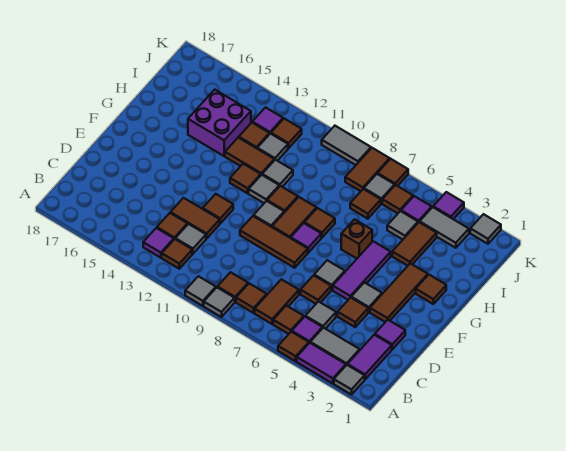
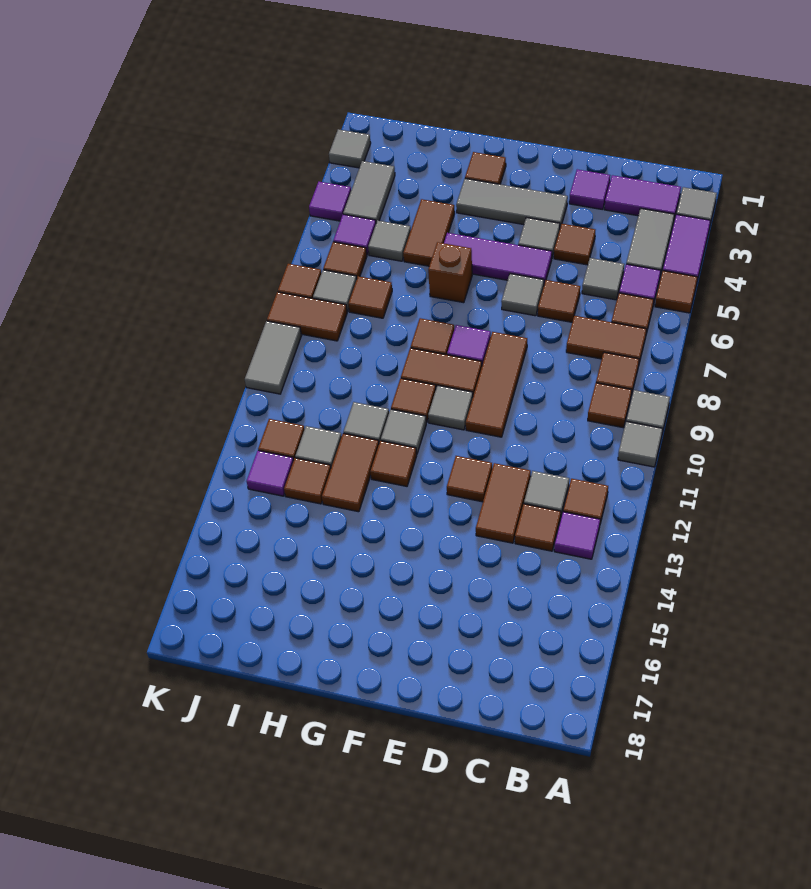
brown tile E3:G3 level 1 -> grey tile E3:G3 level 1
brown tile H4:I4 level 1 -> brown tile H4:H5 level 1
purple brick H14:I15 level 1 -> none

